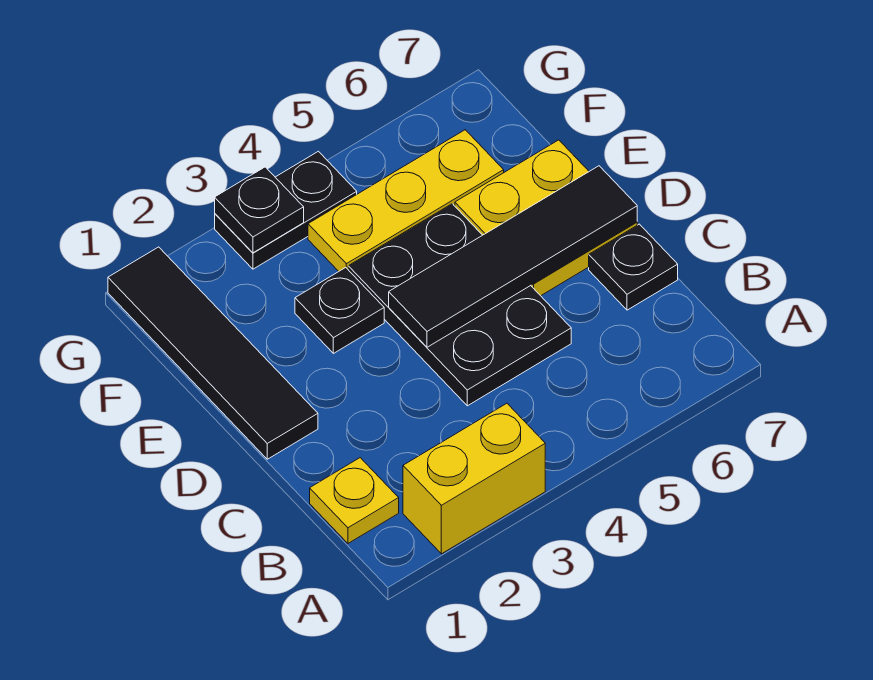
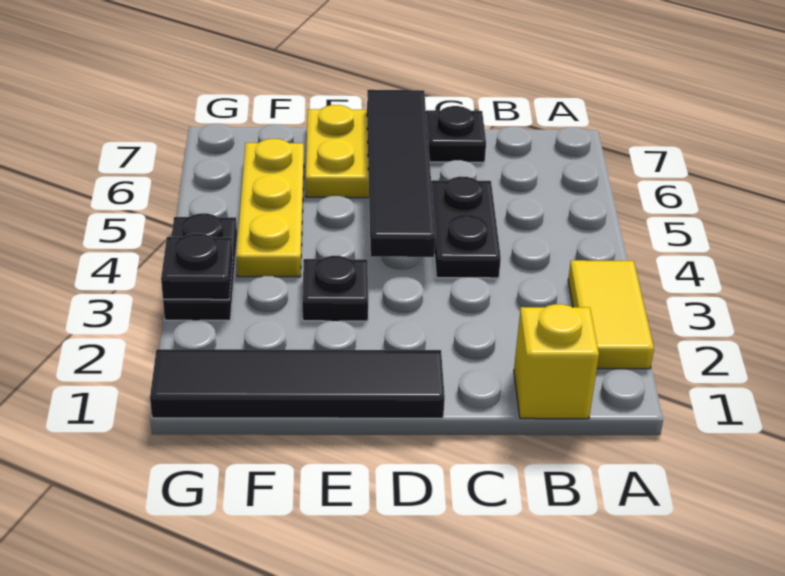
yellow brick A2:A3 level 1 -> yellow tile A2:A3 level 1
yellow plate B1 level 1 -> yellow brick B1 level 1
black plate C4:E5 level 1 -> black plate C4:C5 level 1

